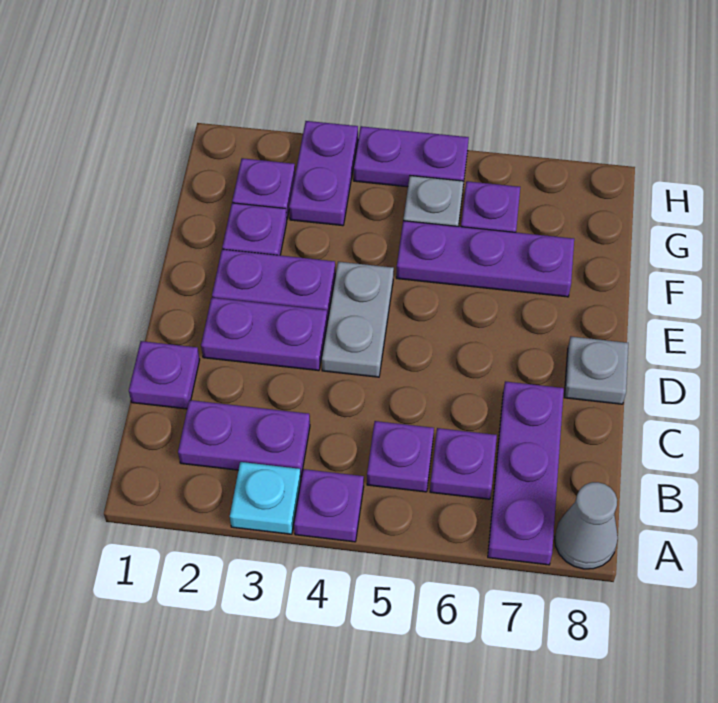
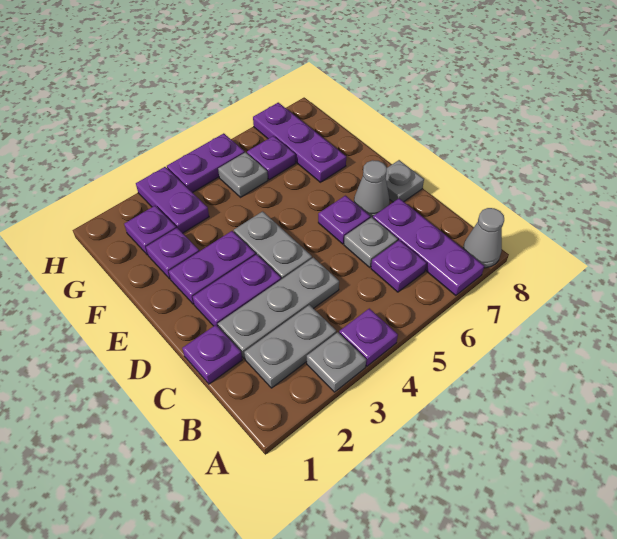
cyan plate A3 level 1 -> grey plate A3 level 1
purple plate B2:B3 level 1 -> grey plate B2:B3 level 1
purple plate B5 level 1 -> purple plate D6 level 1
none -> grey plate C2:C4 level 1
none -> grey plate C6 level 1
none -> grey cone D7 level 1
purple plate F5:F7 level 1 -> purple plate F7:H7 level 1

